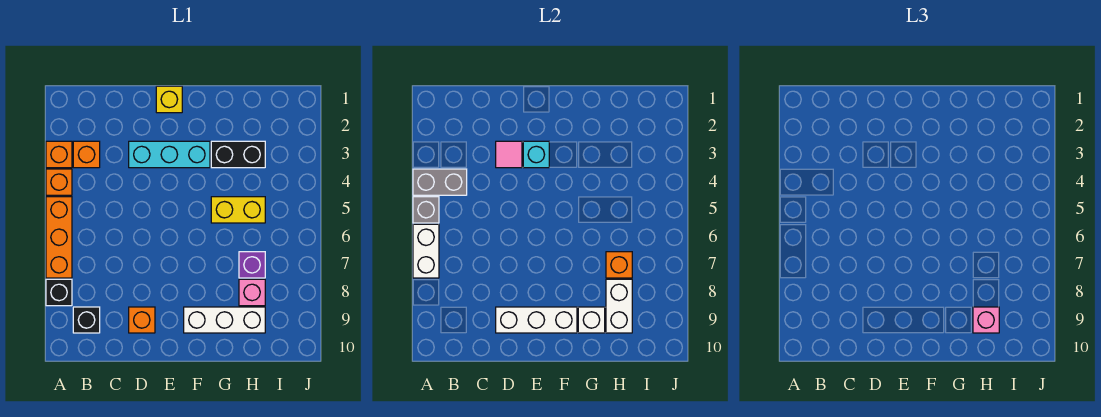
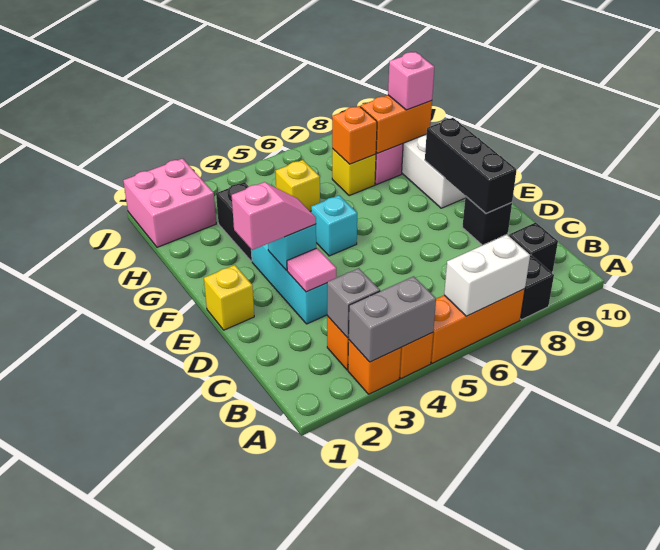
grey brick A4:B4 level 2 -> grey brick A3:A4 level 2
grey brick A5 level 2 -> grey brick B3 level 2
orange brick D9 level 1 -> black brick D9 level 1
white brick D9:F9 level 2 -> black brick D9:F9 level 2
none -> pink slope E2:E3 level 3 top 2
none -> cyan brick F5 level 1
yellow brick G5:H5 level 1 -> yellow brick H5 level 1
white brick G9 level 2 -> none
purple brick H7 level 1 -> yellow brick H7 level 1
white brick H8:H9 level 2 -> orange brick H8:H9 level 2
none -> pink brick I1:J2 level 1

